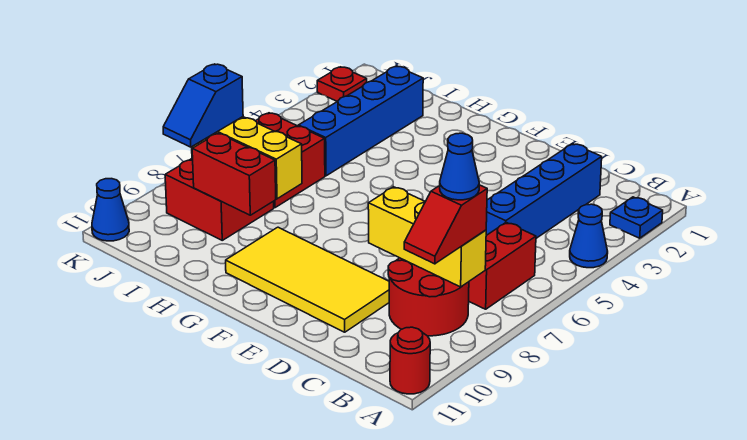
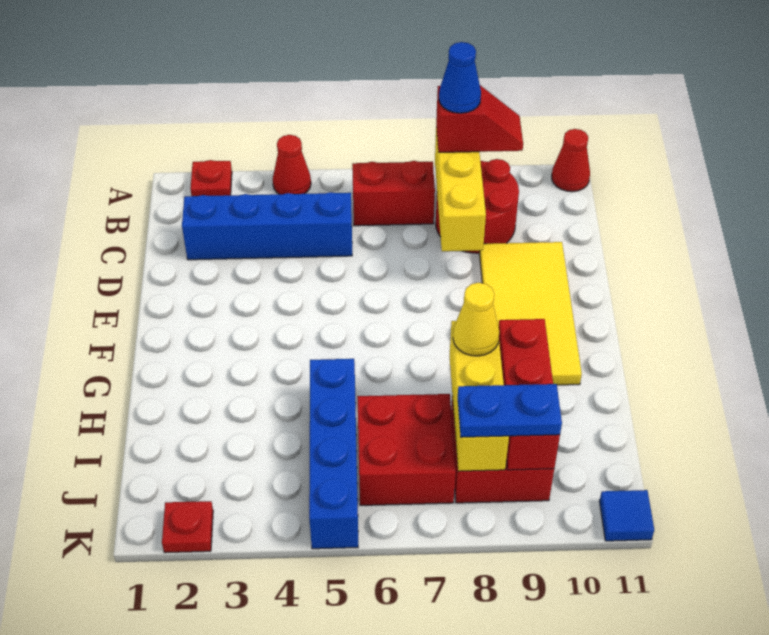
blue plate A2 level 1 -> red plate A2 level 1
blue cone A4 level 1 -> red cone A4 level 1
red round brick A11 level 1 -> red cone A11 level 1
none -> yellow cone H8 level 3
red brick H9:I9 level 2 -> red brick H9:J9 level 2
blue brick I2:I5 level 1 -> blue brick H5:K5 level 1
blue slope J8:J9 level 3 top 8 -> blue plate J8:J9 level 3
blue cone K11 level 1 -> blue tile K11 level 1

